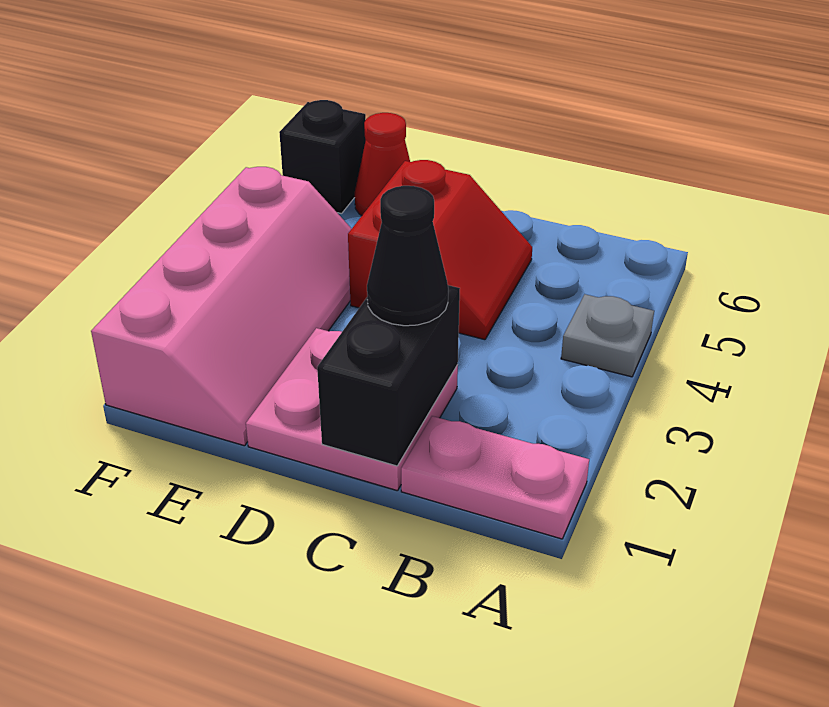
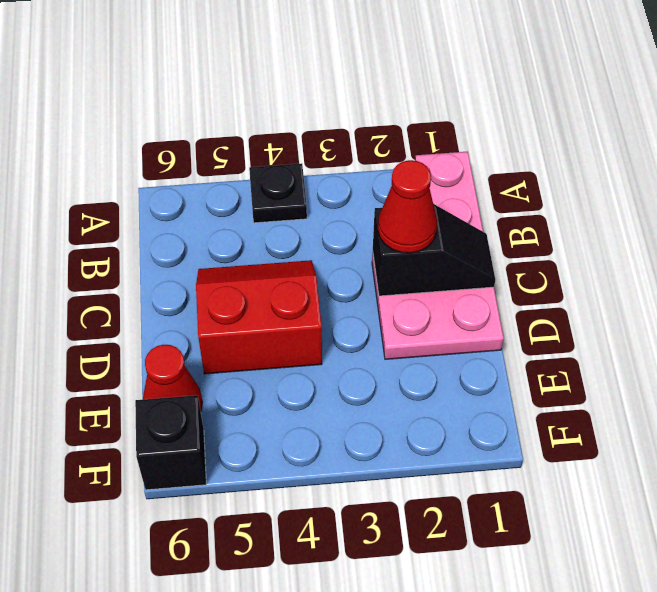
grey plate A4 level 1 -> black plate A4 level 1
black brick C1:C2 level 2 -> black slope C1:C2 level 2 top 2
black cone C2 level 3 -> red cone C2 level 3
pink slope E1:F4 level 1 top F -> none

